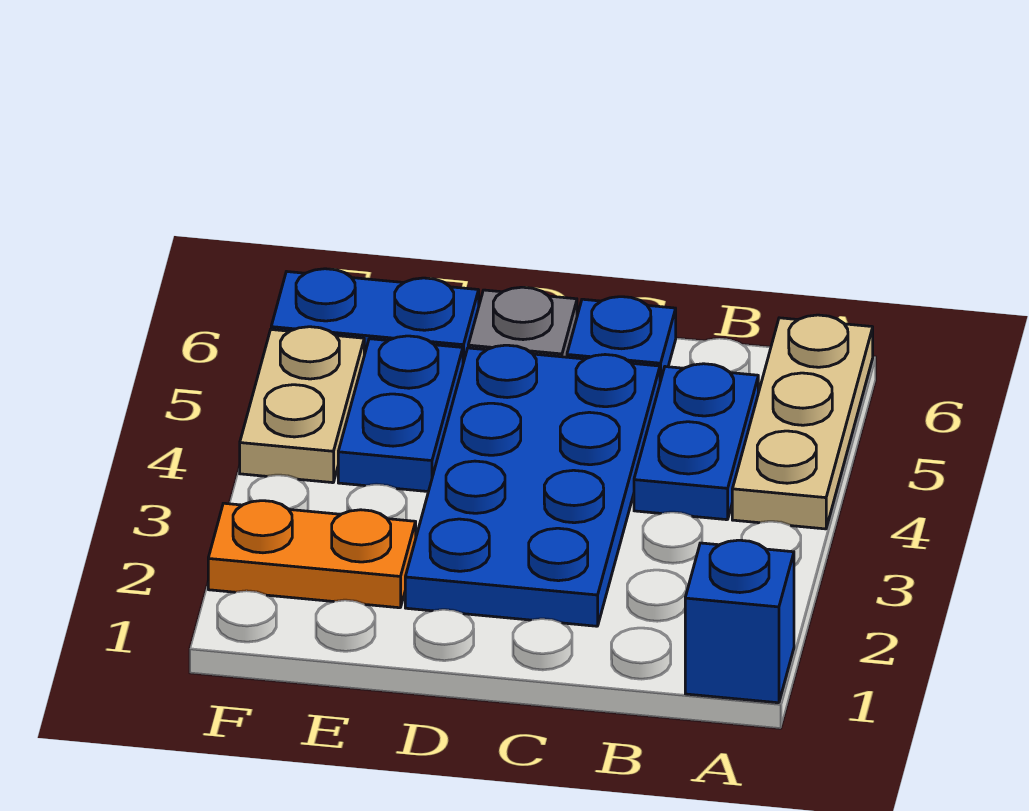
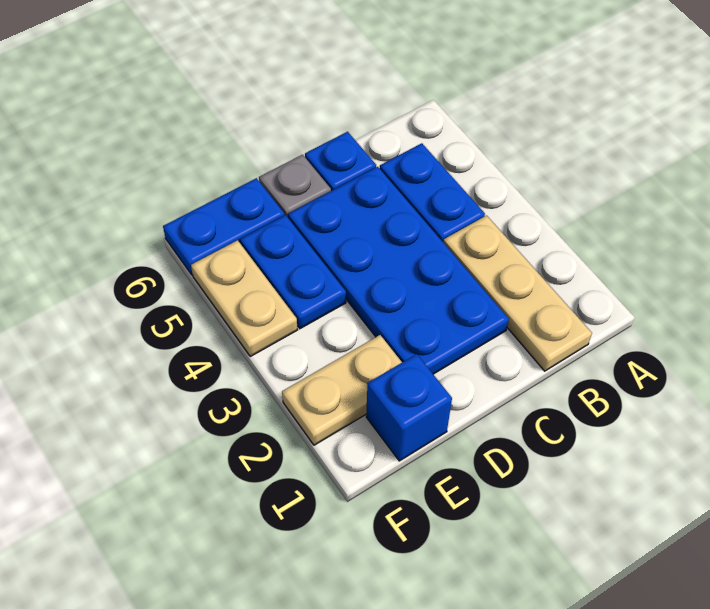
blue brick A1 level 1 -> blue brick E1 level 1
tan plate A4:A6 level 1 -> tan plate B1:B3 level 1
orange plate E2:F2 level 1 -> tan plate E2:F2 level 1

